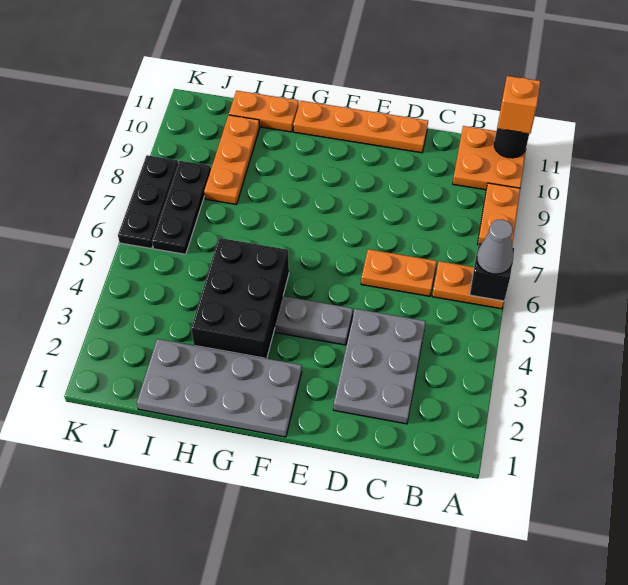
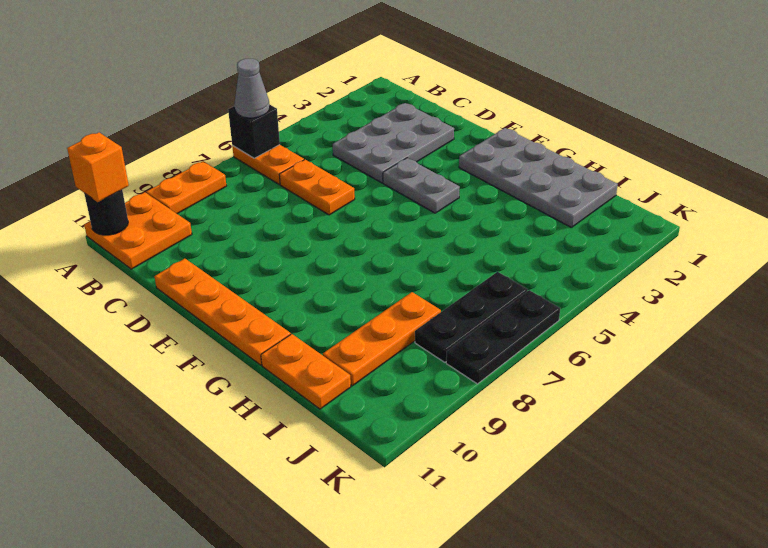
black brick G3:H5 level 1 -> none

